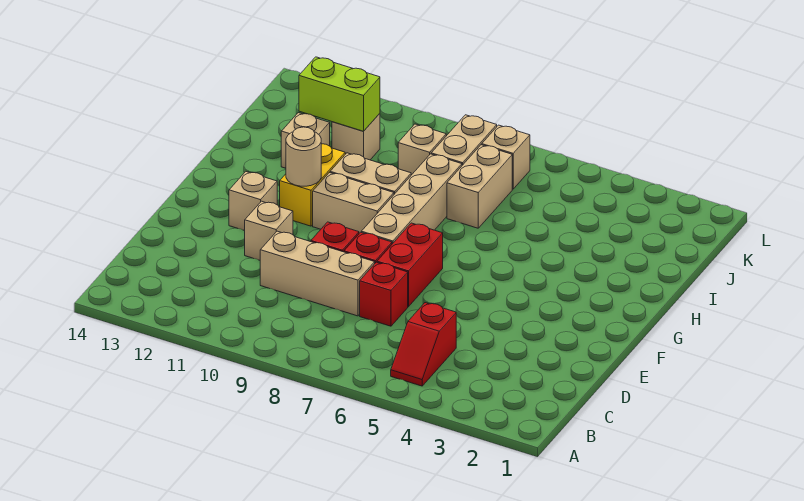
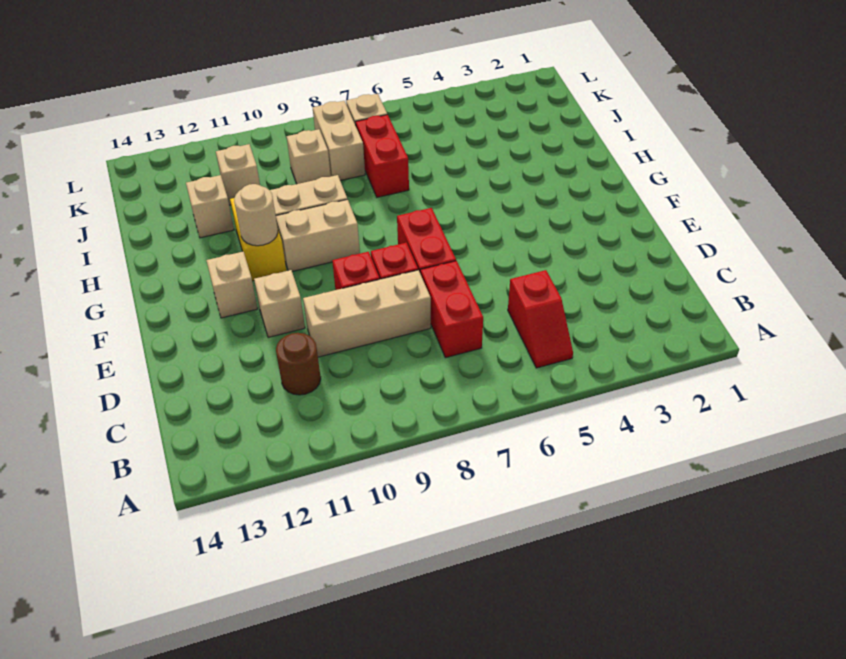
none -> brown round brick C11 level 1
red brick D7 level 1 -> red brick C7:D7 level 1
tan brick F8:I8 level 1 -> none
tan brick I7:J7 level 1 -> red brick I7:J7 level 1
lime brick J11:J12 level 2 -> none

